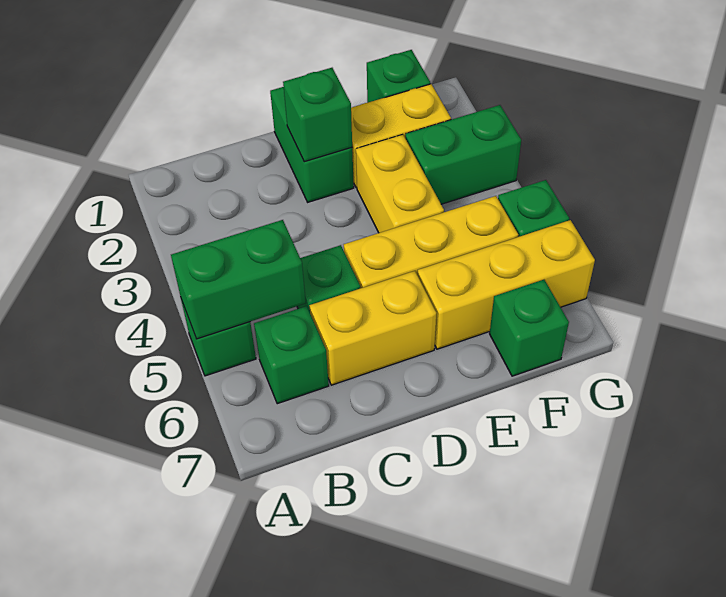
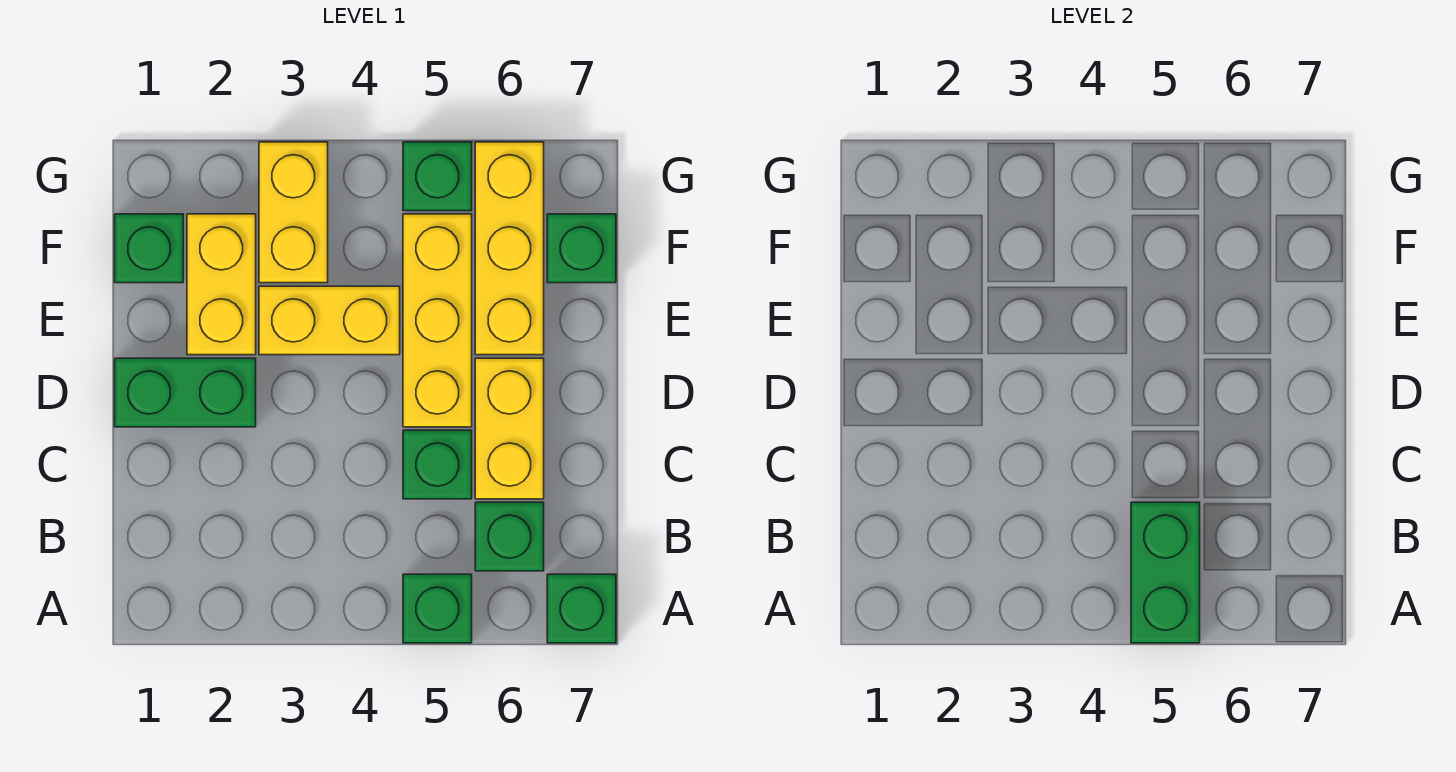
green brick D2 level 2 -> green brick A7 level 1
green brick F3:G3 level 1 -> yellow brick F3:G3 level 1

